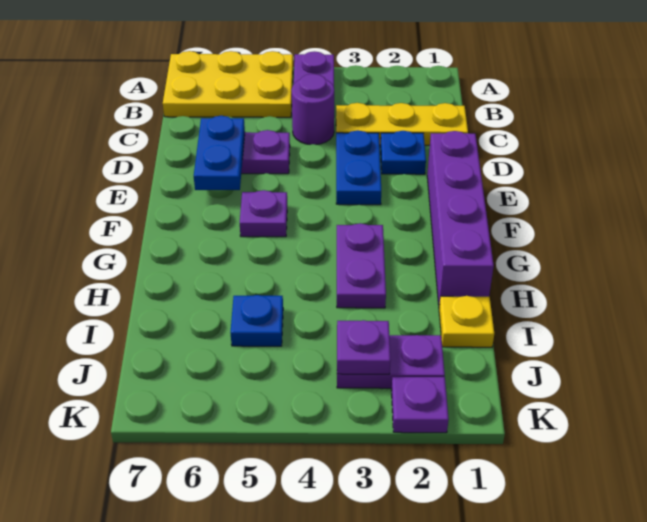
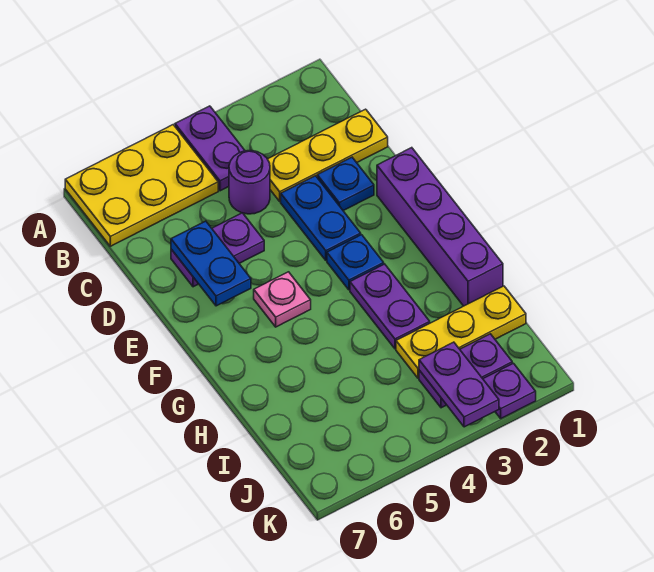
purple plate F5 level 1 -> pink plate F5 level 1
yellow plate I1 level 1 -> yellow plate I1:I3 level 1
blue plate I5 level 1 -> blue plate F3 level 1
purple plate J3 level 2 -> purple plate J3:K3 level 2

